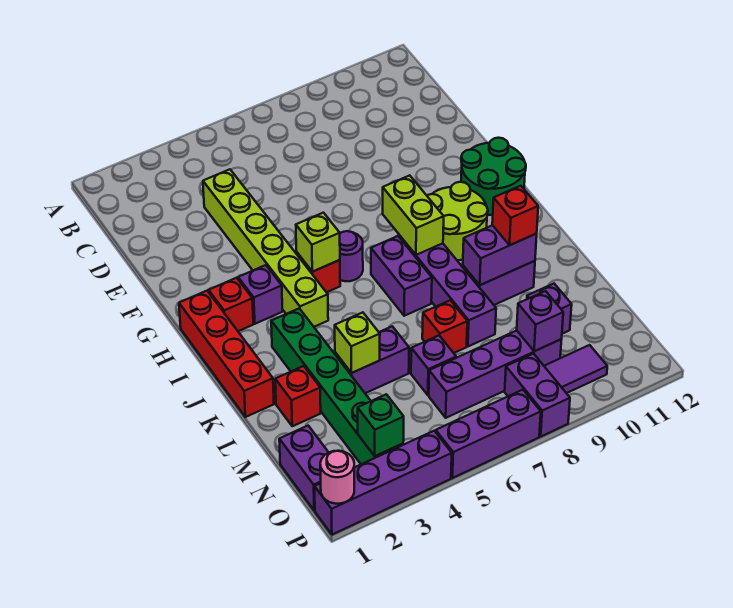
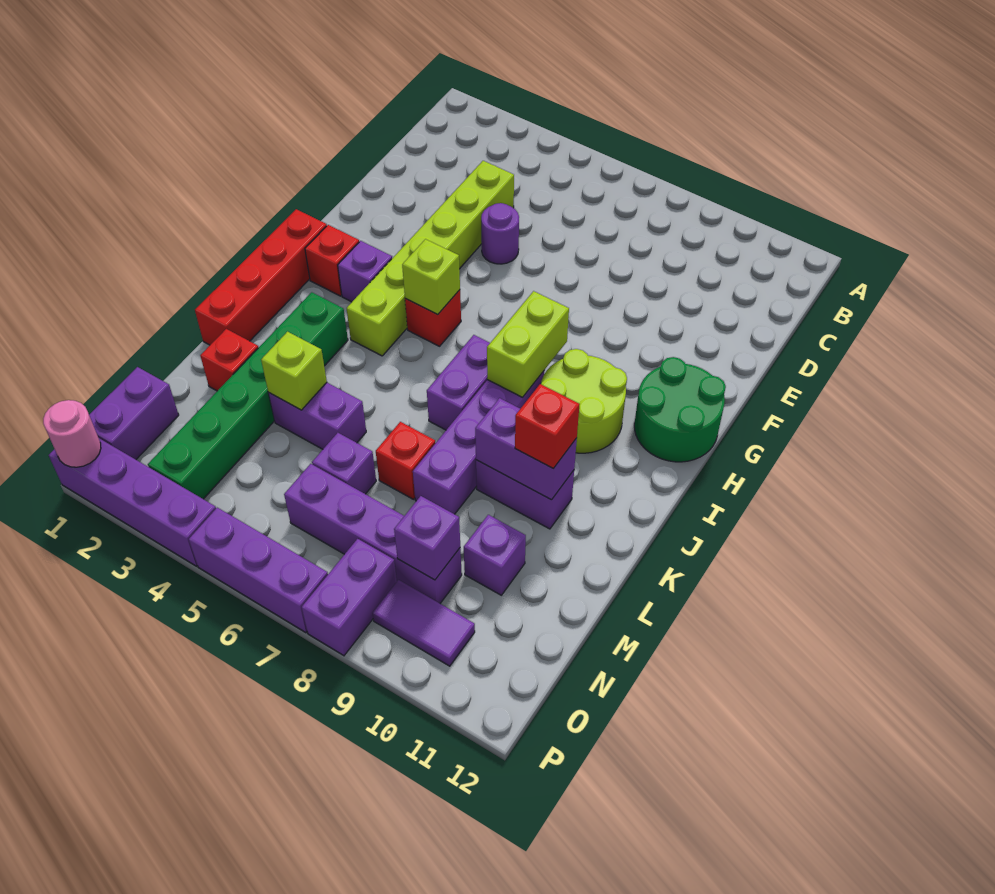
purple round brick H6 level 1 -> purple round brick E5 level 1
green brick O3 level 2 -> none

